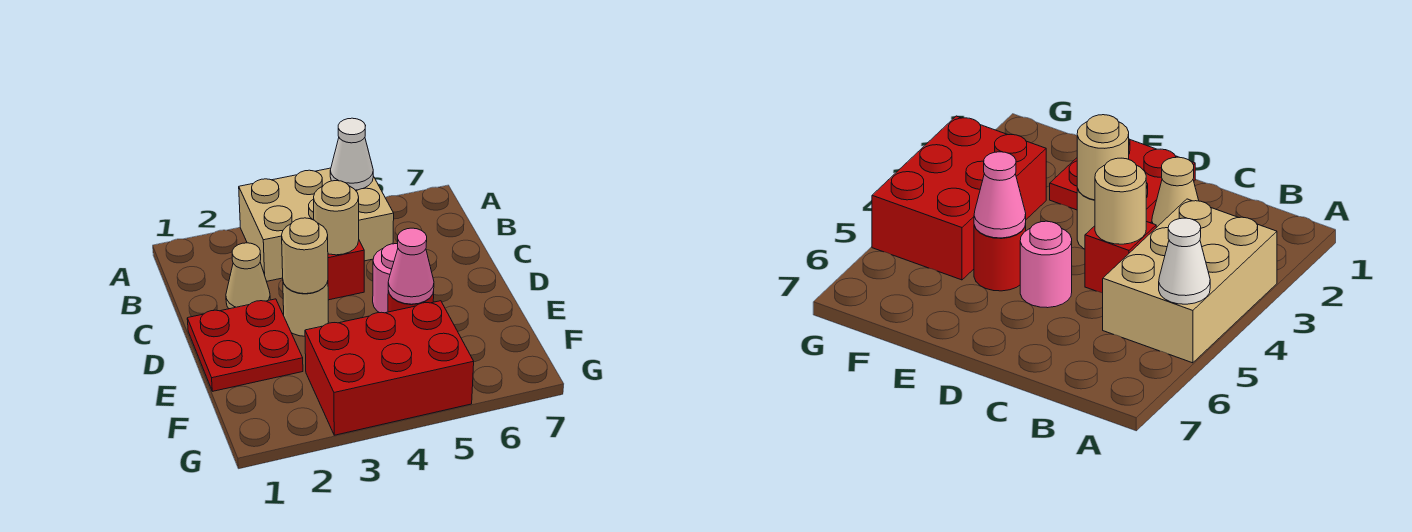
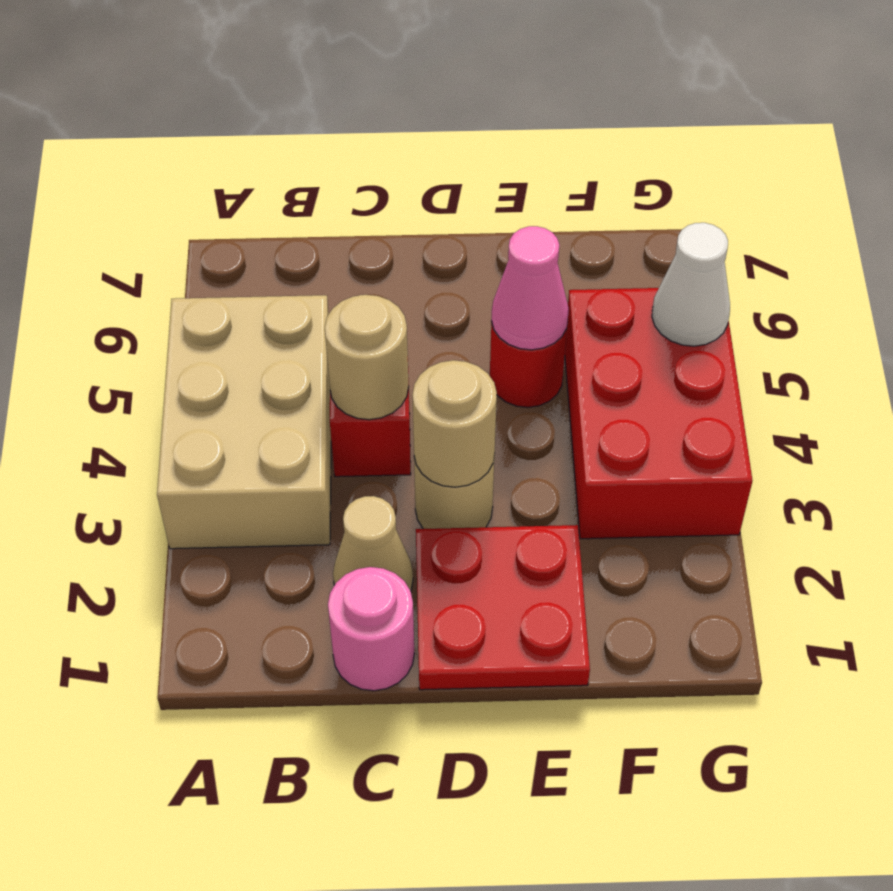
white cone A5 level 2 -> white cone G5 level 2
pink round brick D5 level 1 -> pink round brick C1 level 1

